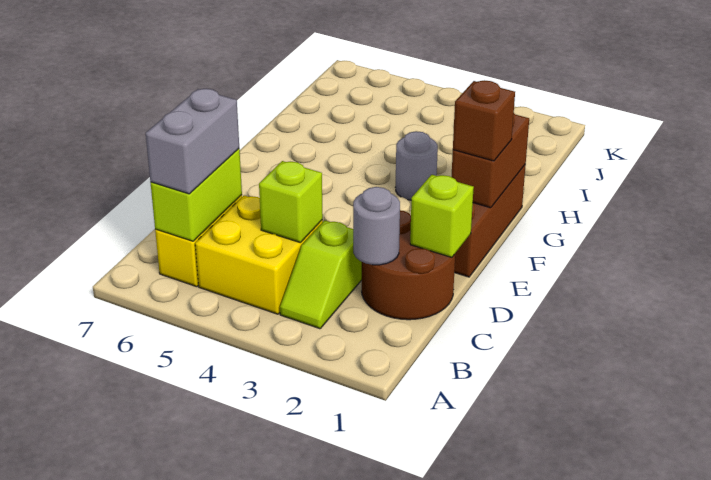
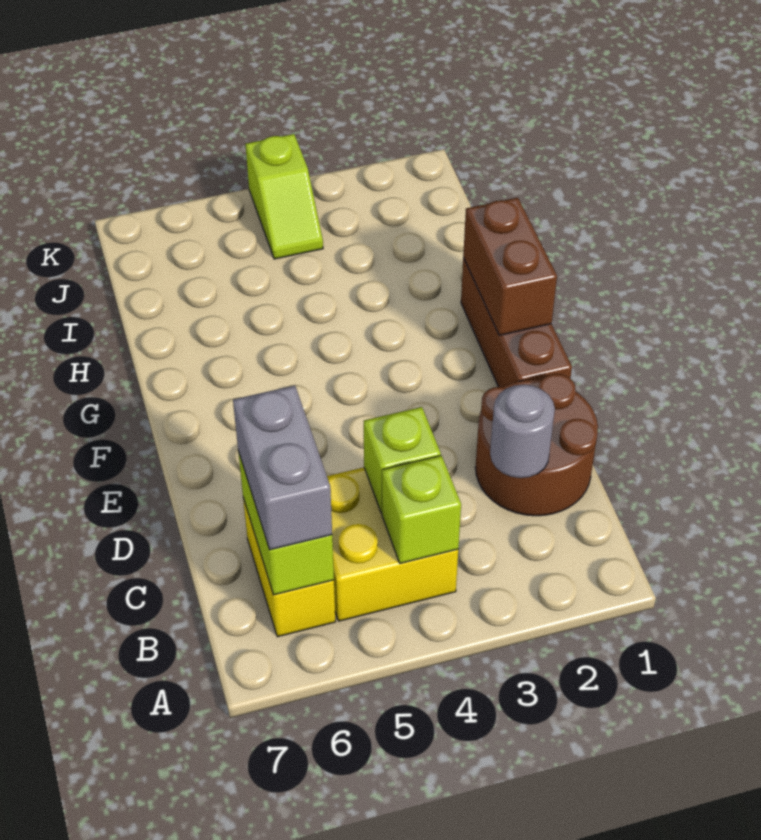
lime slope B3:C3 level 1 top C -> lime slope J4:K4 level 1 top K
lime brick D1 level 2 -> lime brick B4 level 2
brown brick F1 level 3 -> none
grey round brick G3 level 1 -> none

